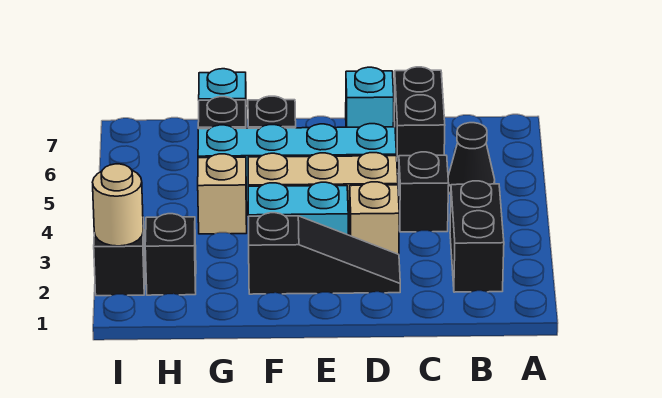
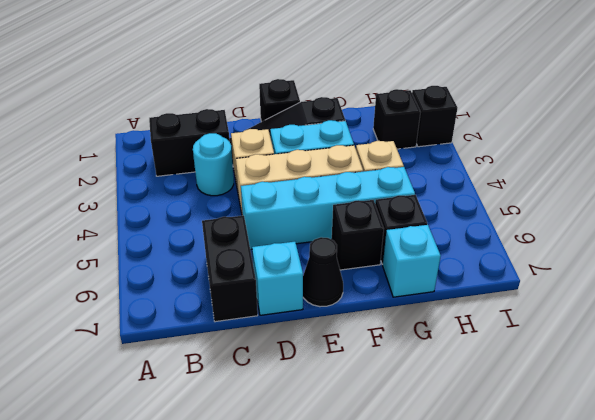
black brick B2:B3 level 1 -> black brick B2:C2 level 1
black cone B5 level 1 -> black cone E7 level 1
none -> cyan round brick C3 level 1
black brick C4 level 1 -> black brick E1 level 1
tan round brick I2 level 2 -> none

